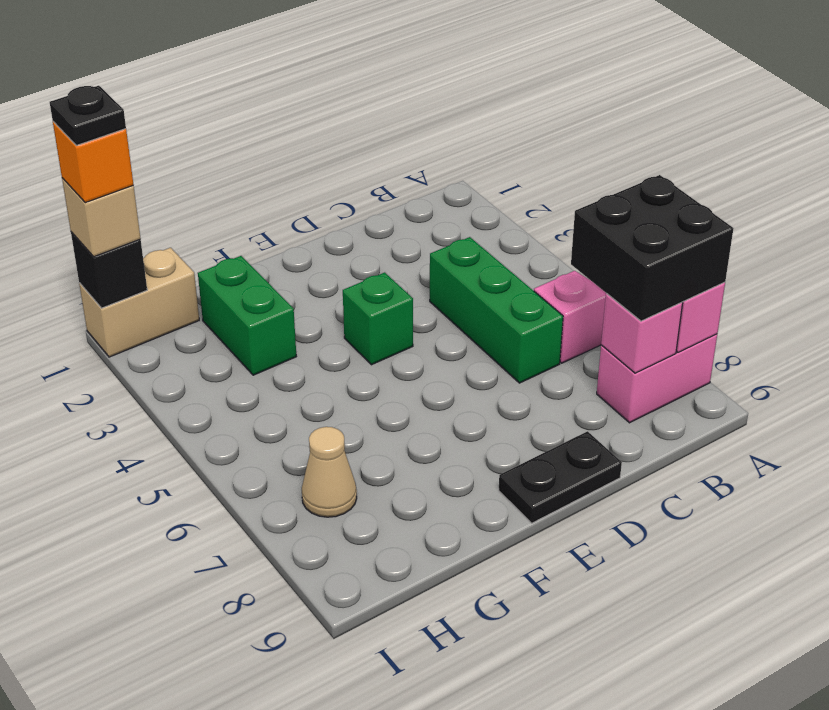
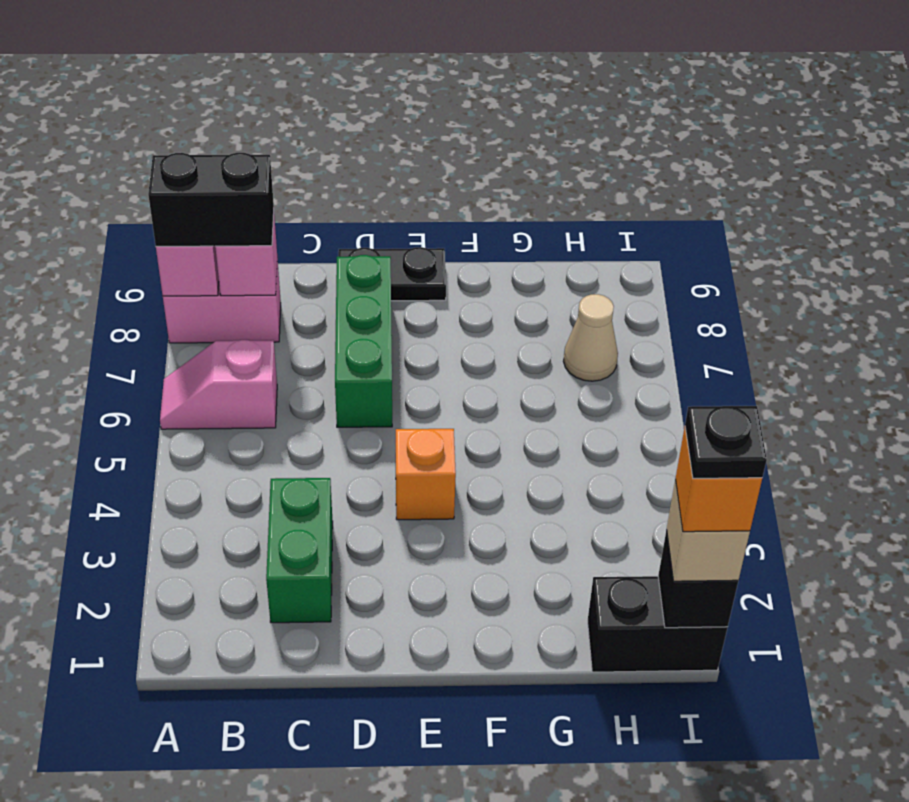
black brick A7:B8 level 3 -> black brick A8:B8 level 3
green brick C4:C6 level 1 -> green brick D6:D8 level 1
green brick E4 level 1 -> orange brick E4 level 1
green brick G2:G3 level 1 -> green brick C2:C3 level 1
tan brick H1:I1 level 1 -> black brick H1:I1 level 1

